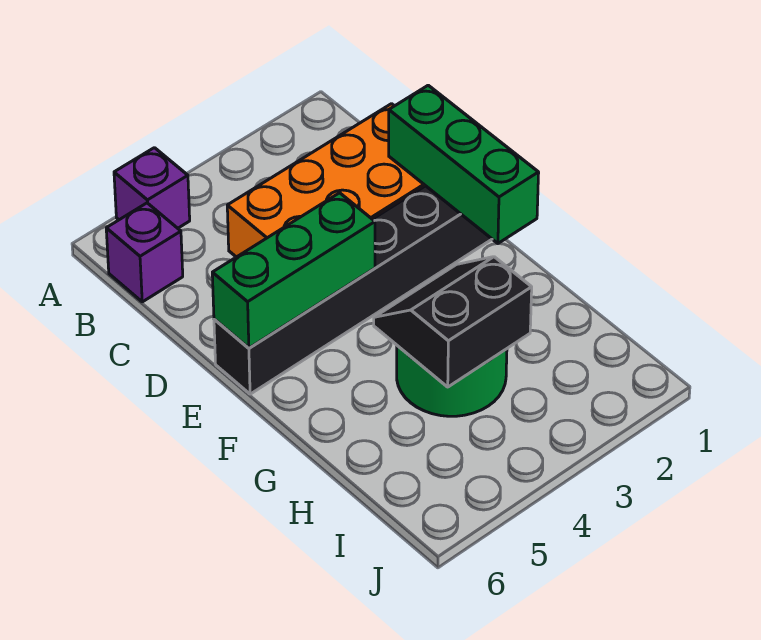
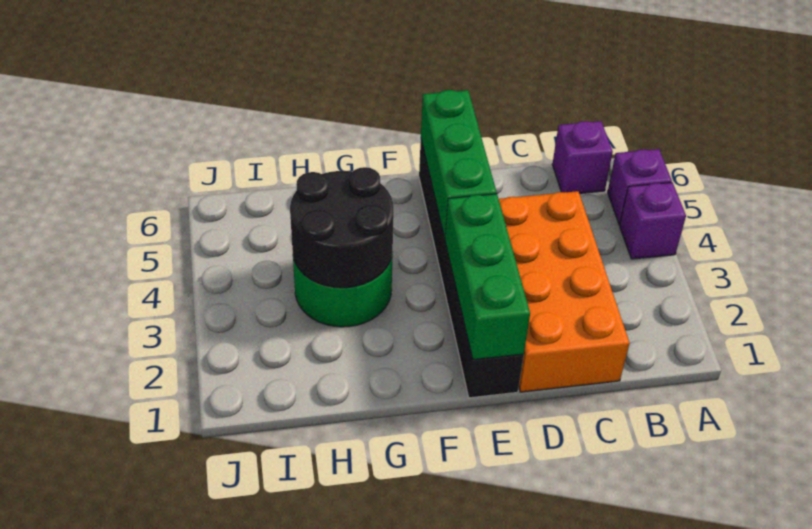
none -> purple brick A4 level 1
green brick D1:F1 level 2 -> green brick E1:E3 level 2
black slope G3:H4 level 2 top H -> black round brick G3:H4 level 2

